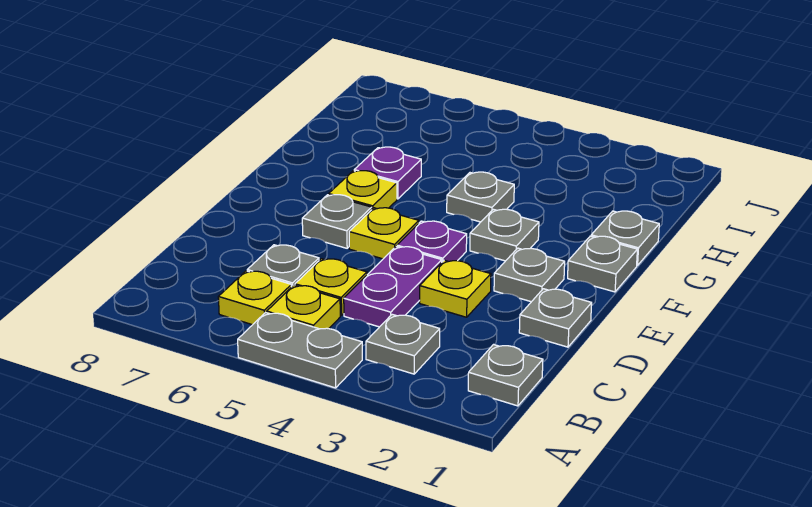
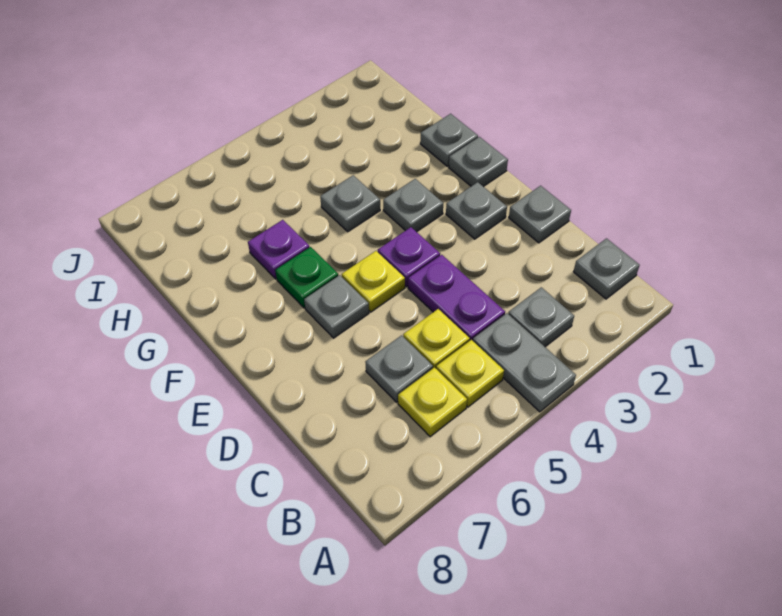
grey plate A4:A5 level 1 -> grey plate A4:B4 level 1
yellow plate D3 level 1 -> none
yellow plate F6 level 1 -> green plate F6 level 1

